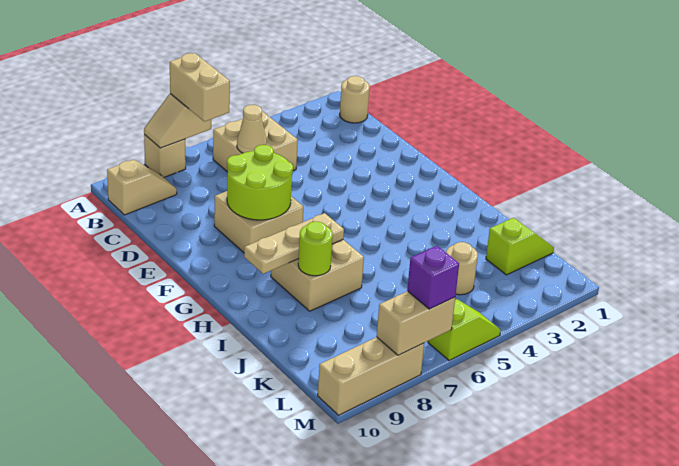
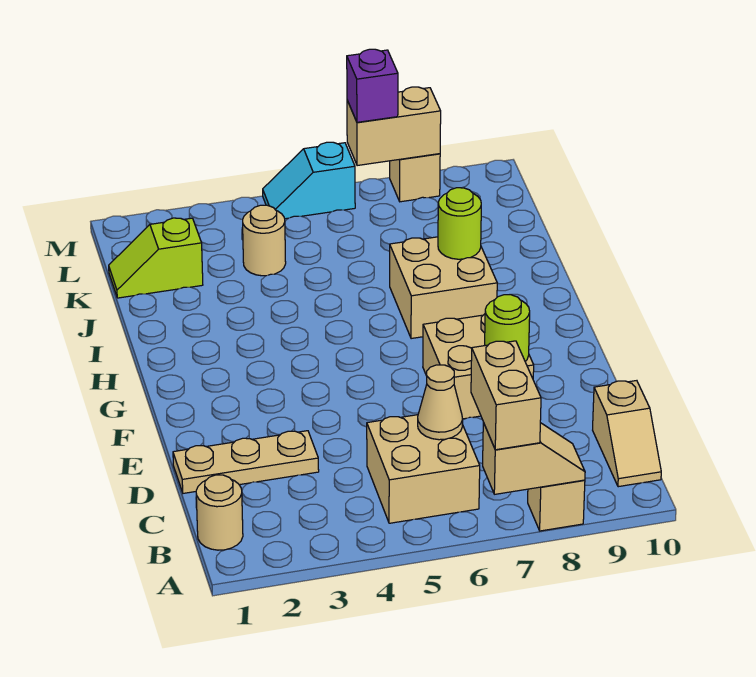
tan slope B9:B10 level 1 top 10 -> tan slope B10:C10 level 1 top C
lime round brick E7:F8 level 2 -> lime round brick E8 level 2
tan plate H7:H9 level 2 -> tan plate D1:D3 level 1
lime slope M5:M6 level 1 top 6 -> cyan slope M5:M6 level 1 top 6
tan brick M8:M10 level 1 -> tan brick M8 level 1

